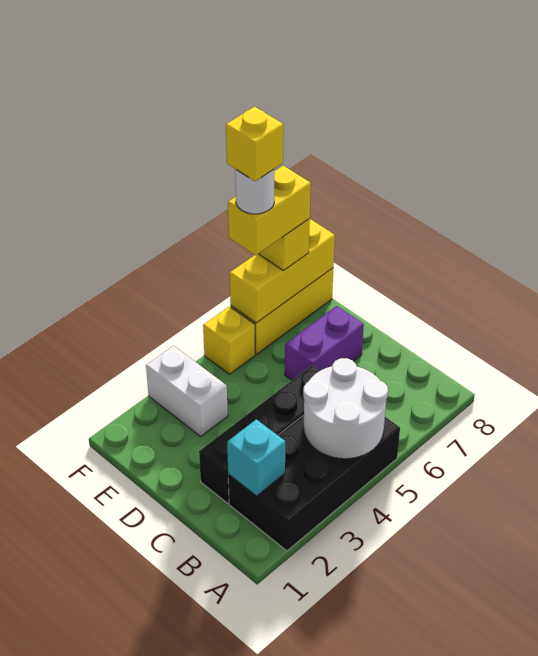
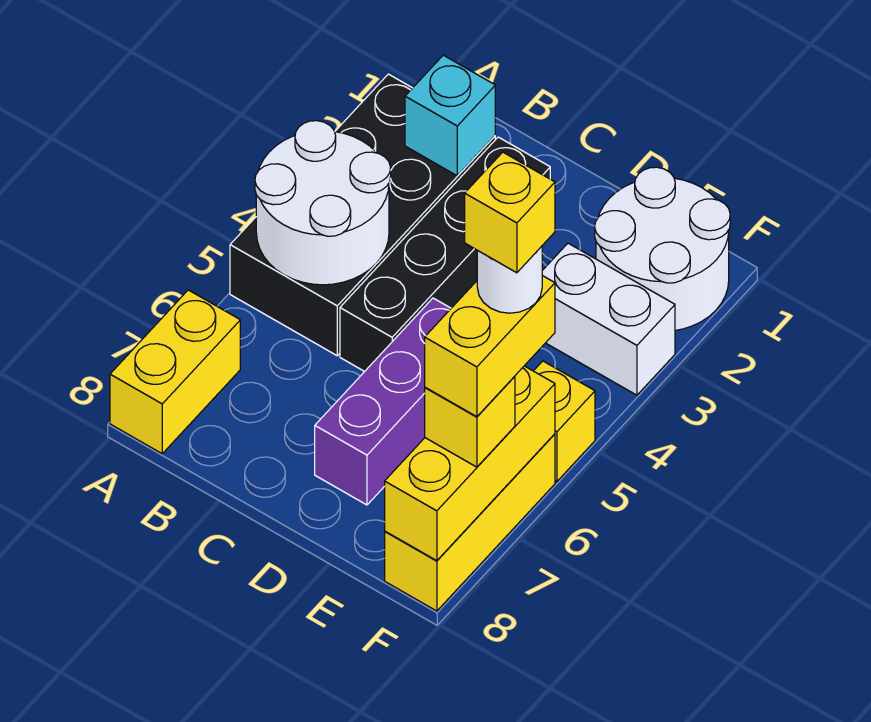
none -> yellow brick A7:A8 level 1
purple brick D6:D7 level 1 -> purple brick D5:D7 level 1
none -> white round brick E1:F2 level 1

